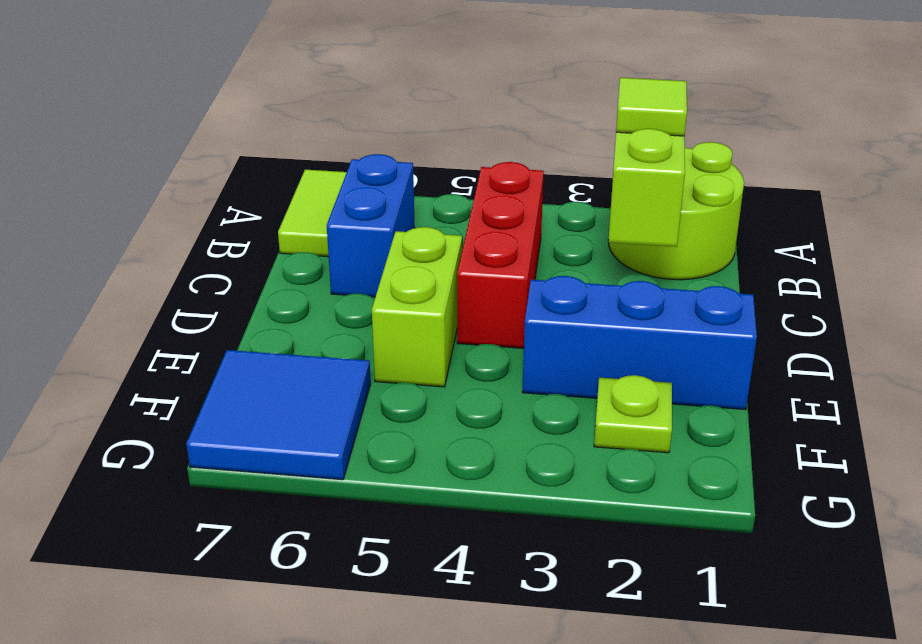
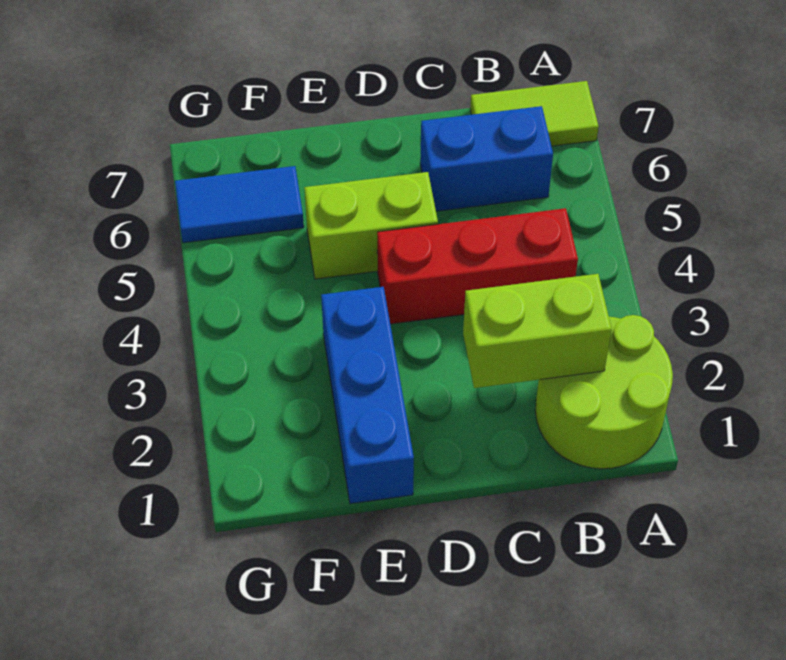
lime tile B2 level 3 -> none
lime plate F2 level 1 -> none
blue tile F6:G7 level 1 -> blue tile F6:G6 level 1

